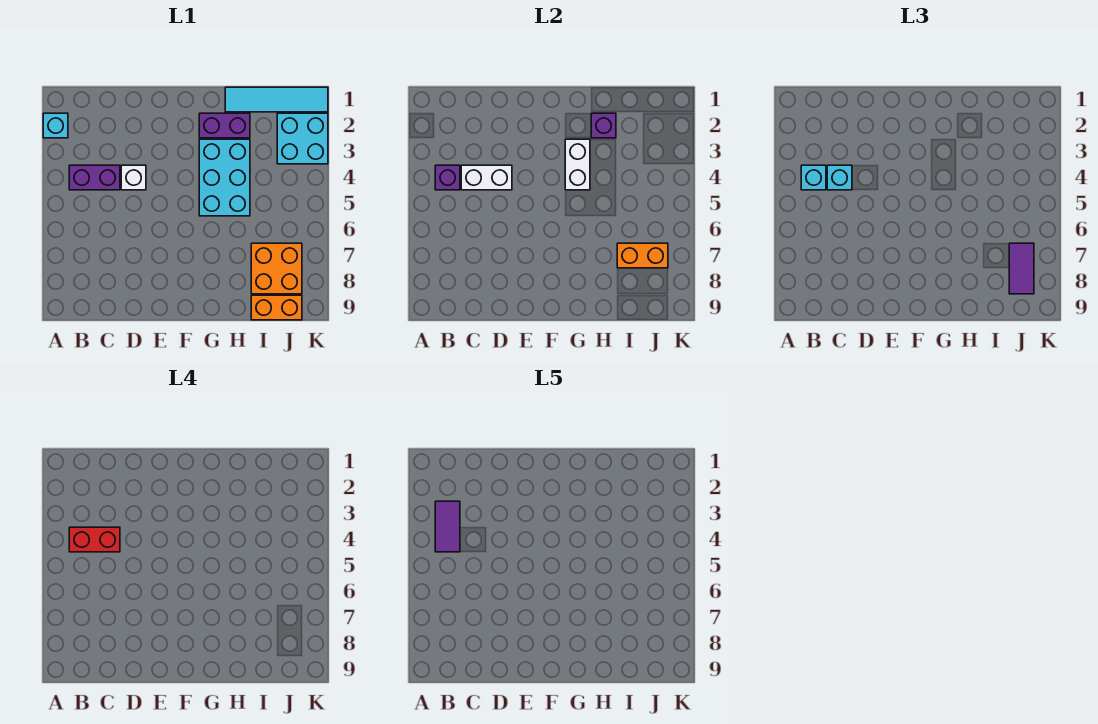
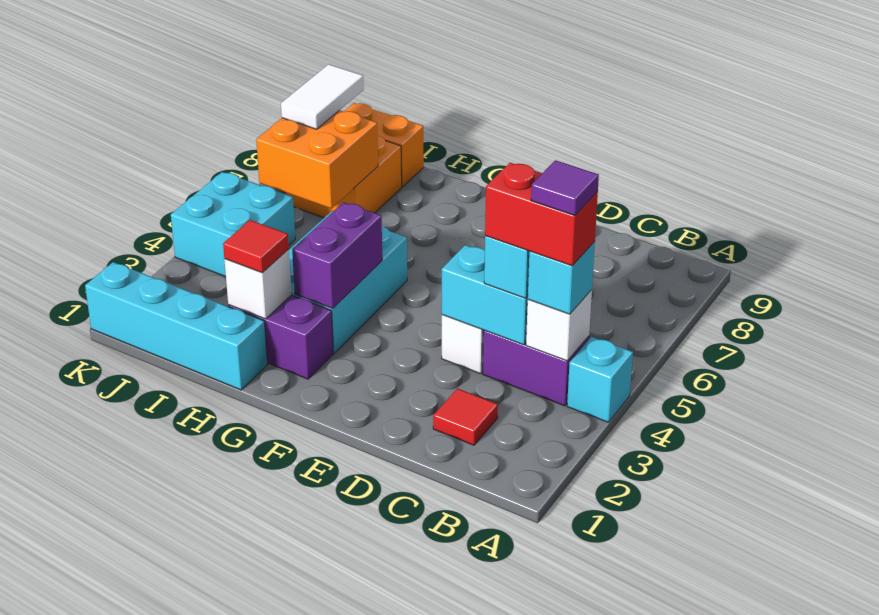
cyan brick A2 level 1 -> cyan brick A4 level 1
purple tile B3:B4 level 5 -> purple tile B4 level 5
purple brick B4 level 2 -> white brick B4 level 2
none -> red tile C2 level 1
white brick C4:D4 level 2 -> cyan brick C4:D4 level 2
white brick G3:G4 level 2 -> purple brick G3:G4 level 2
cyan tile H1:K1 level 1 -> cyan brick H1:K1 level 1
purple brick H2 level 2 -> white brick H2 level 2
none -> red tile H2 level 3
orange brick I7:J7 level 2 -> orange brick I6:J7 level 2
cyan brick J2:K3 level 1 -> cyan brick J4:K5 level 1
purple tile J7:J8 level 3 -> white tile J7:J8 level 3

